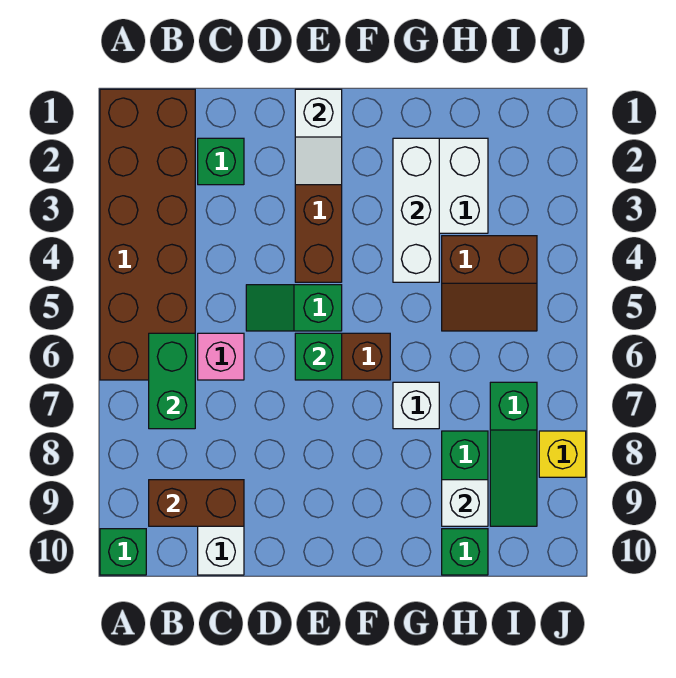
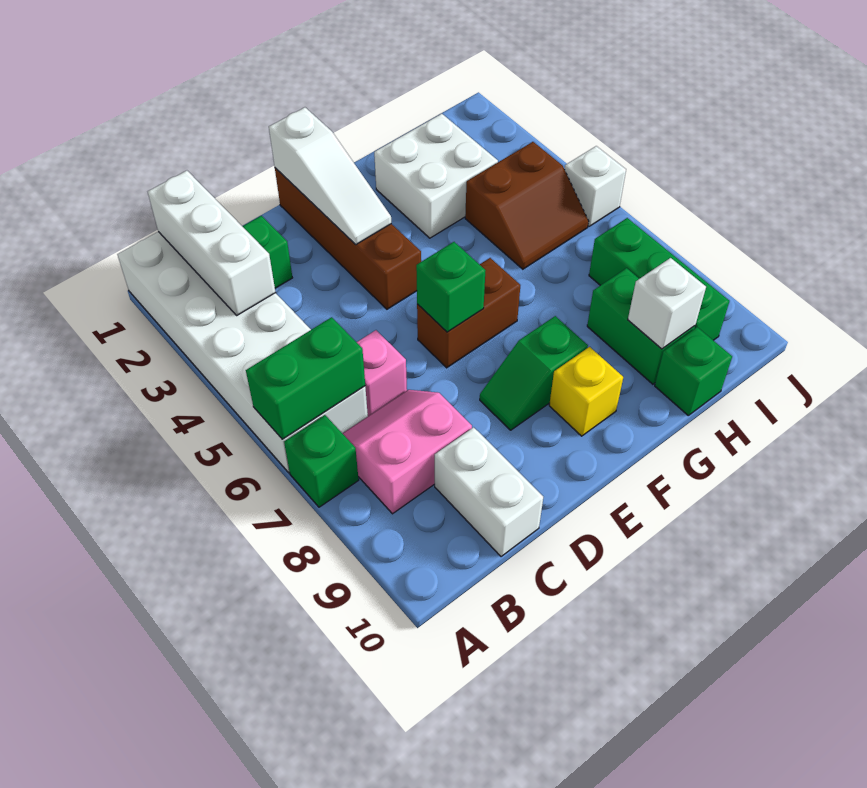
brown brick A1:B6 level 1 -> white brick A1:B6 level 1
green brick A10 level 1 -> green brick A7 level 1
green brick B6:B7 level 2 -> green brick A6:B6 level 2
none -> pink slope B7:C8 level 1 top 8
brown brick B9:C9 level 2 -> none
green slope D5:E5 level 1 top E -> green slope E8:F8 level 1 top F
white slope E1:E2 level 2 top 1 -> white slope E1:E3 level 2 top 1
white brick G2:G4 level 2 -> white brick B1:B3 level 2
white brick G7 level 1 -> white brick J5 level 1
green slope I7:I9 level 1 top 7 -> green brick I7:I9 level 1
yellow brick J8 level 1 -> yellow brick F9 level 1

